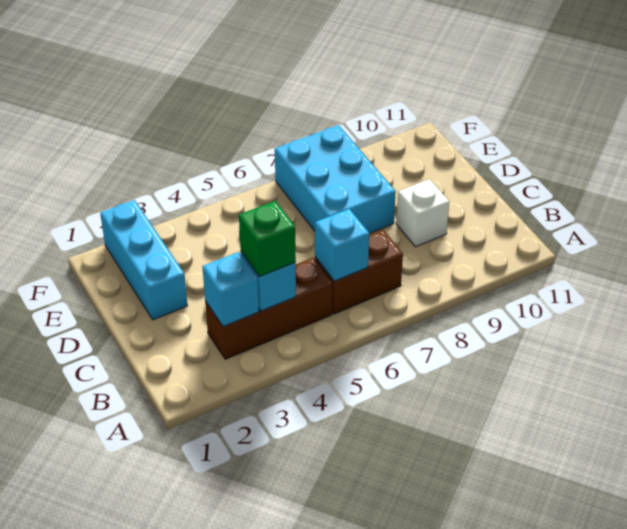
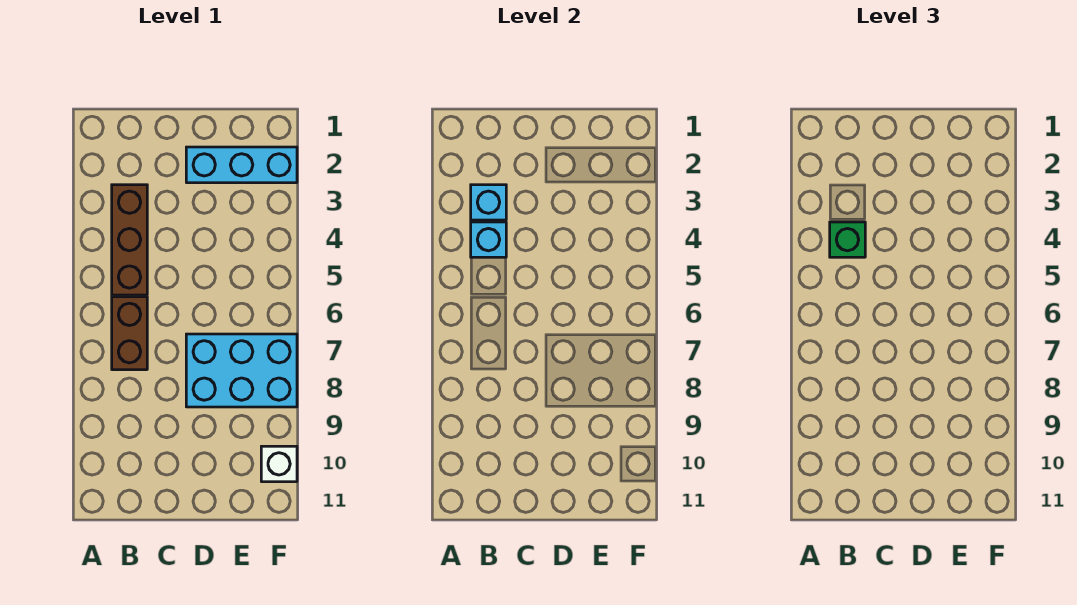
cyan brick B6 level 2 -> none
white brick C9 level 1 -> white brick F10 level 1

